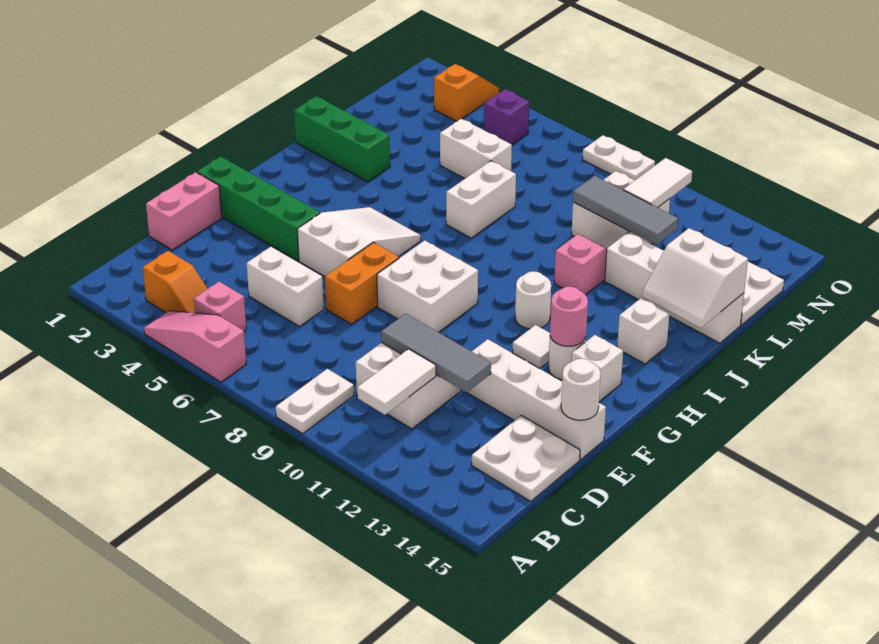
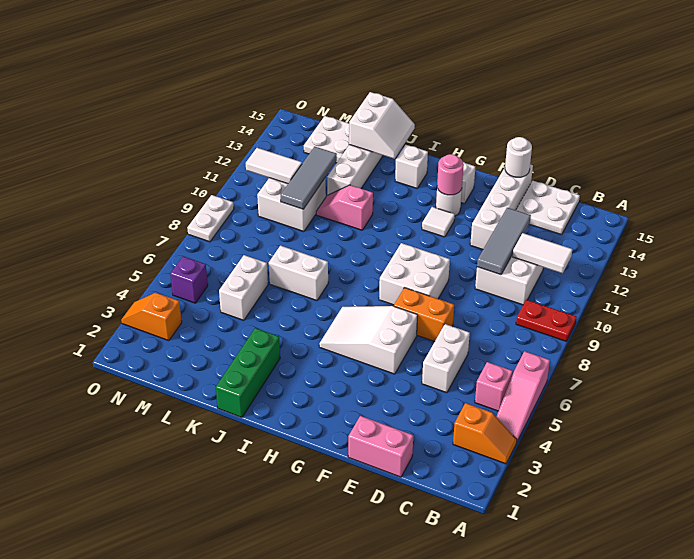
white plate A9:B9 level 1 -> red plate A9:B9 level 1
orange slope B3:B4 level 1 top 3 -> orange slope A3:B3 level 1 top B
green brick F1:F4 level 1 -> none
white round brick H11 level 1 -> none

